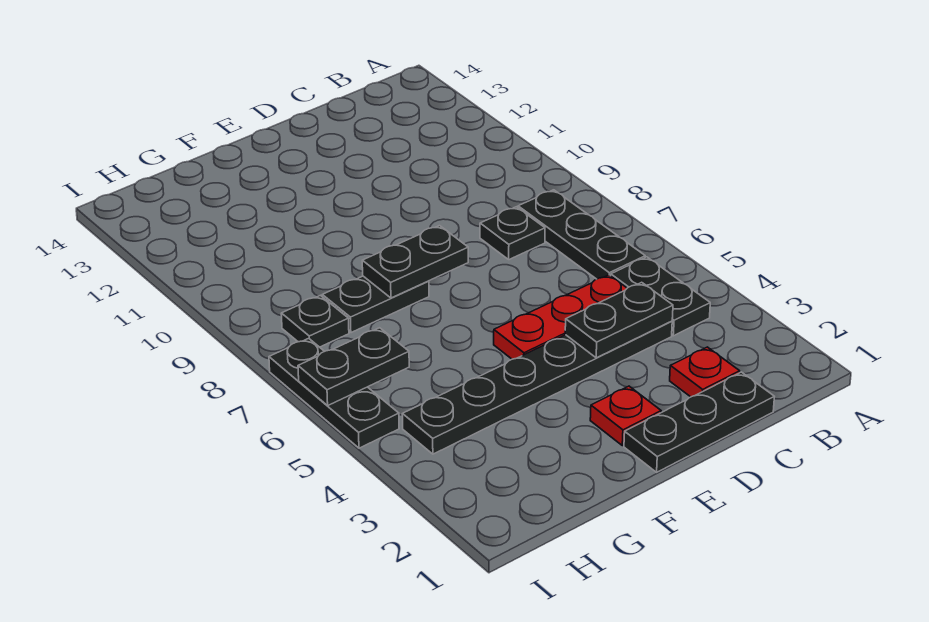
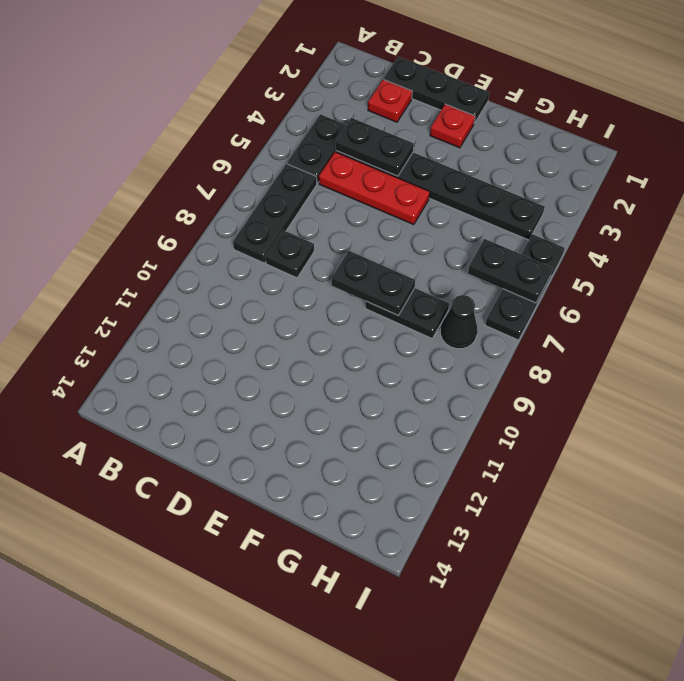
black plate H8 level 1 -> black cone H8 level 1

